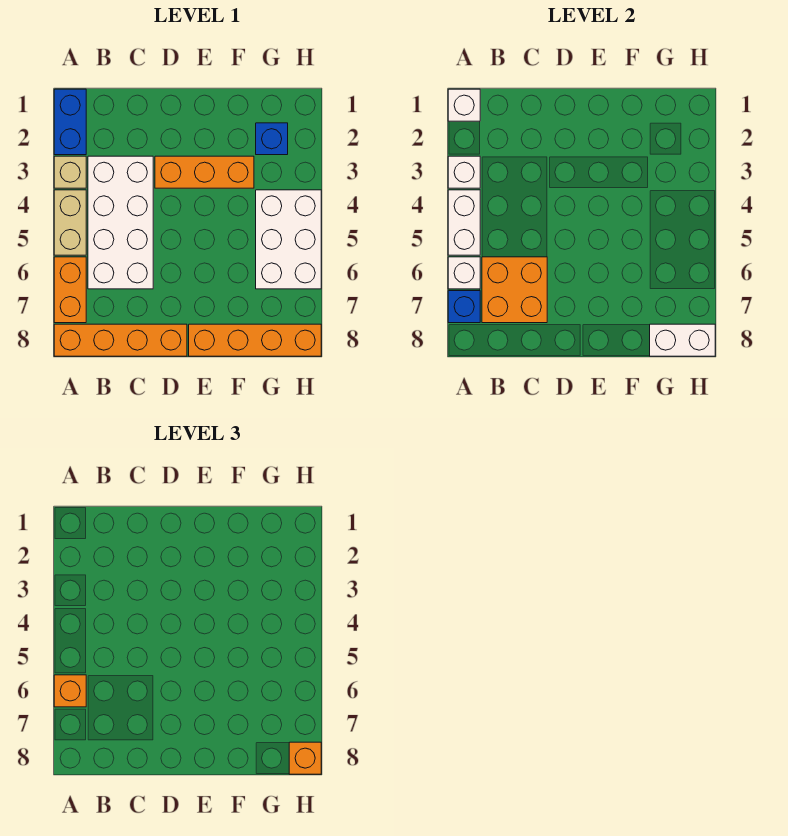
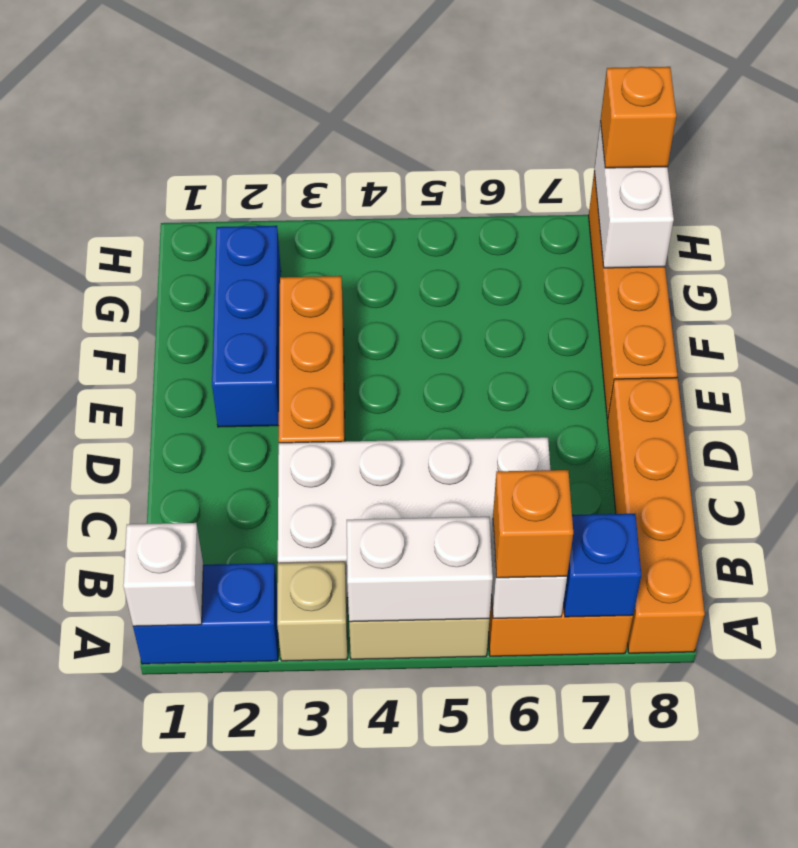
white brick A3 level 2 -> none
orange brick B6:C7 level 2 -> none
blue brick G2 level 1 -> blue brick E2:G2 level 1
white brick G4:H6 level 1 -> none

